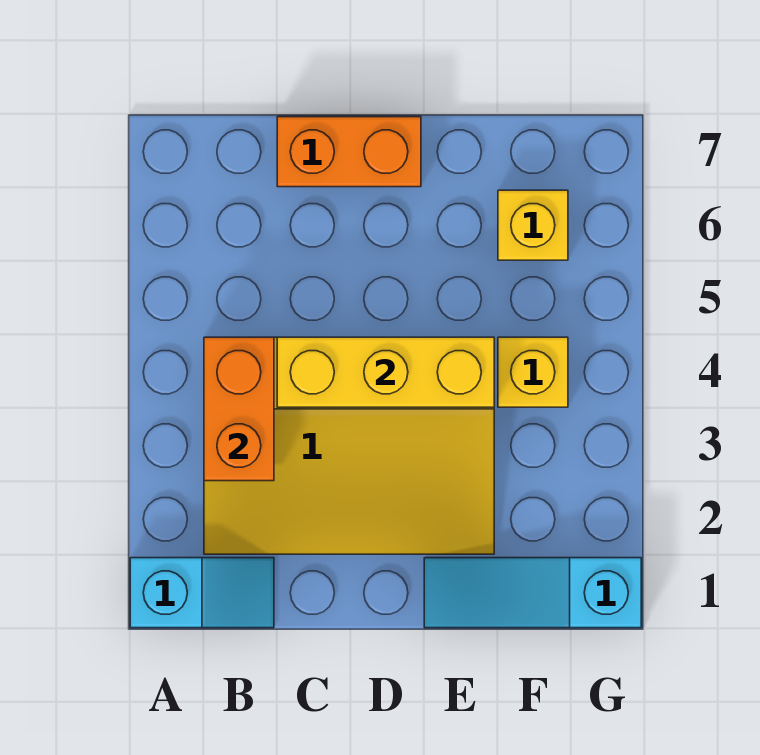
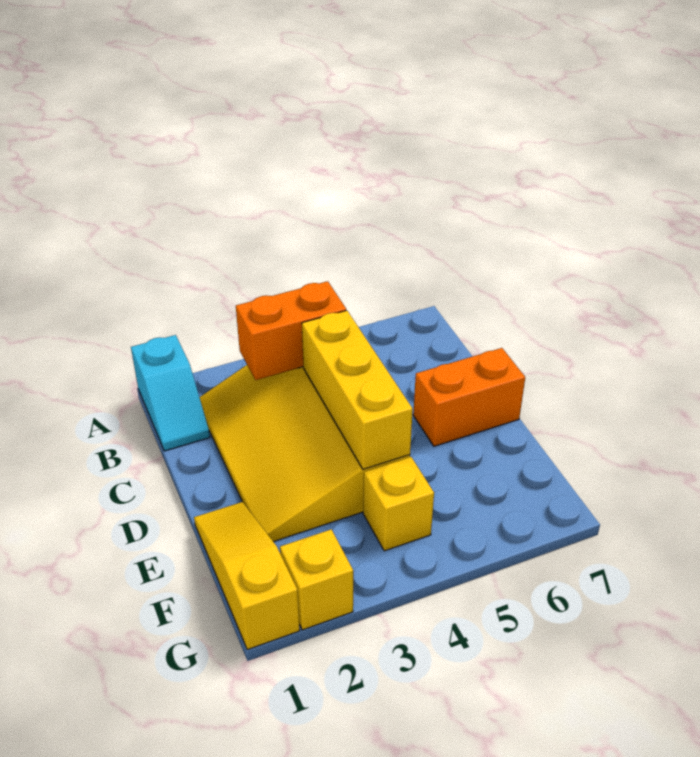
orange brick C7:D7 level 1 -> orange brick D6:D7 level 1
cyan slope E1:G1 level 1 top G -> yellow slope E1:G1 level 1 top G
yellow brick F6 level 1 -> yellow brick G2 level 1

